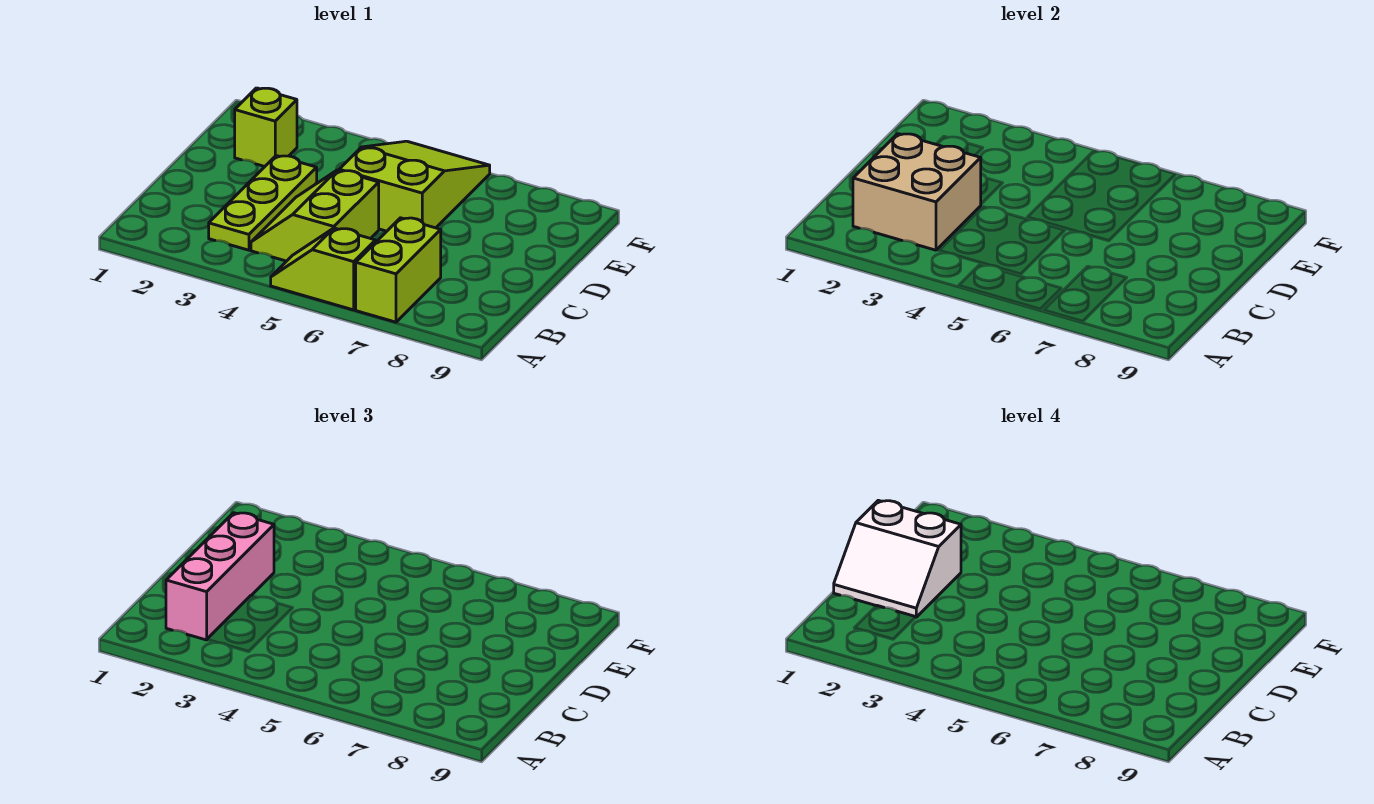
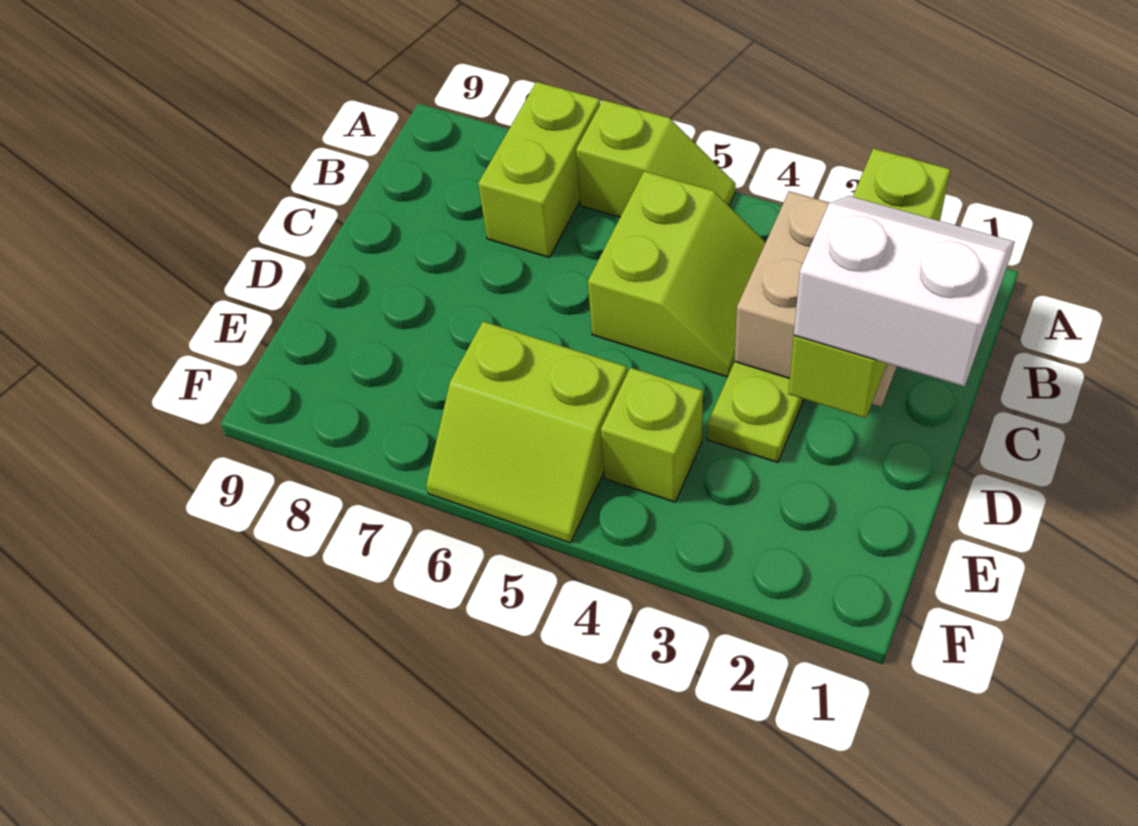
pink brick B2:D2 level 3 -> lime brick B2:D2 level 3
lime slope D5:F6 level 1 top D -> lime slope E5:F6 level 1 top E
lime brick E2 level 1 -> lime brick E4 level 1

